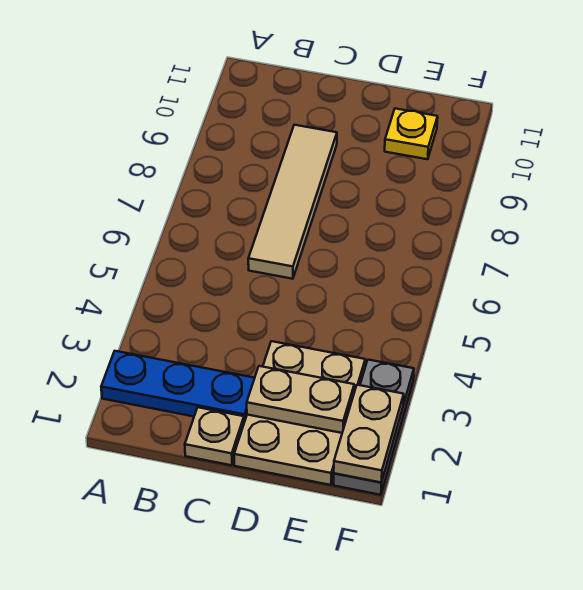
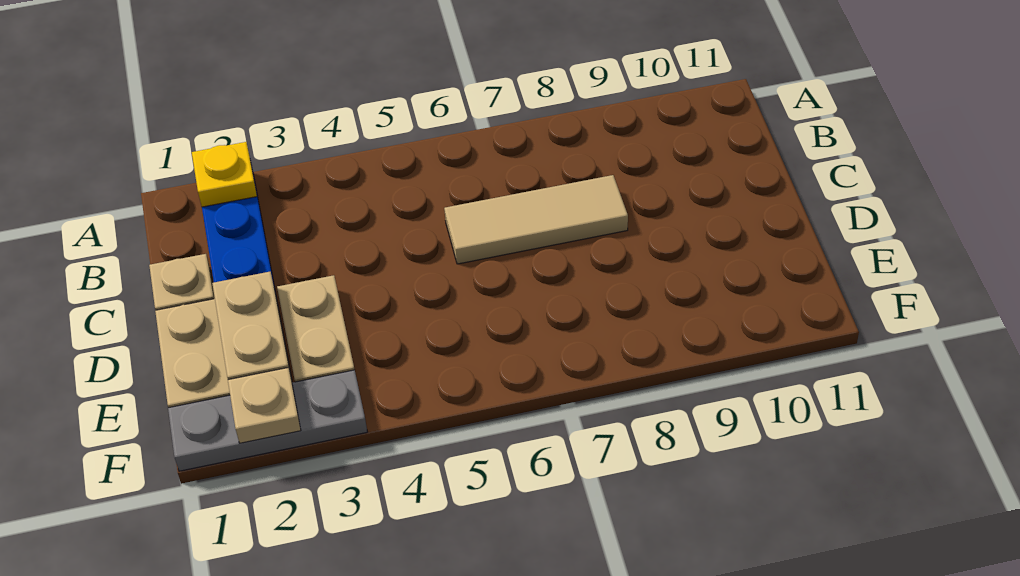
tan tile C6:C9 level 1 -> tan tile C6:C8 level 1
yellow plate E10 level 1 -> yellow plate A2 level 2
tan plate F1:F2 level 2 -> tan plate F2 level 2

